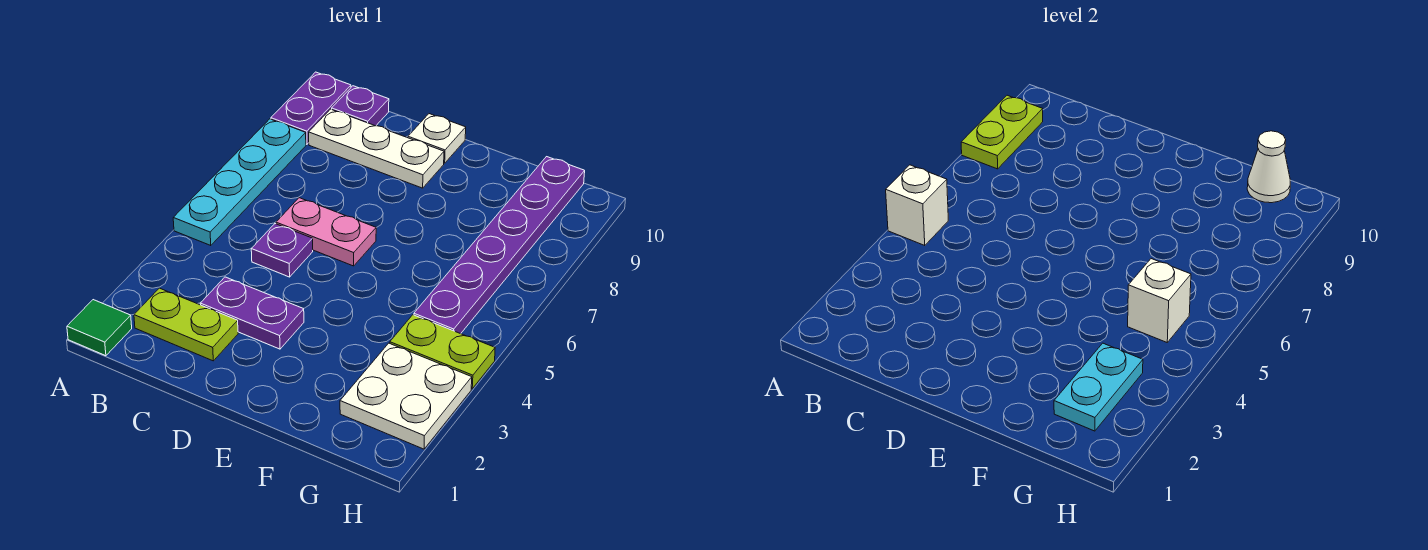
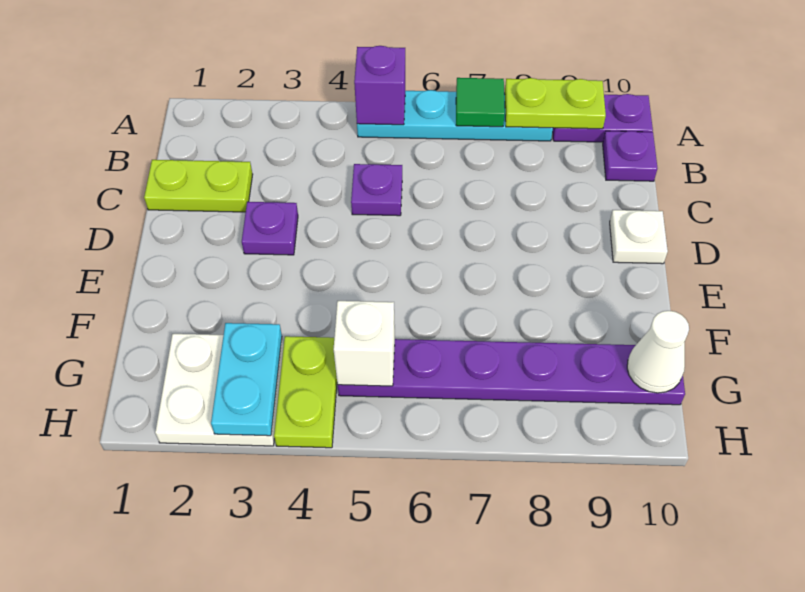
green tile A1 level 1 -> green tile A7 level 2
white brick A5 level 2 -> purple brick A5 level 2
lime plate B2:C2 level 1 -> lime plate C1:C2 level 1
white plate B9:D9 level 1 -> none
purple plate C3:D3 level 1 -> purple plate D3 level 1
pink plate C6:D6 level 1 -> none
cyan plate G2:G3 level 2 -> cyan plate G3:H3 level 2

